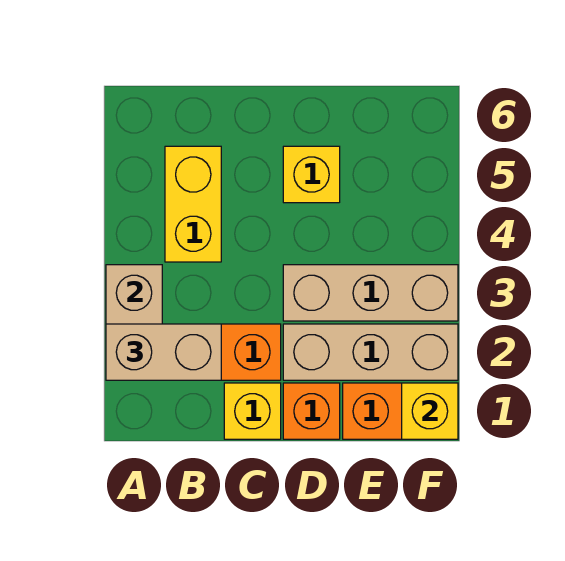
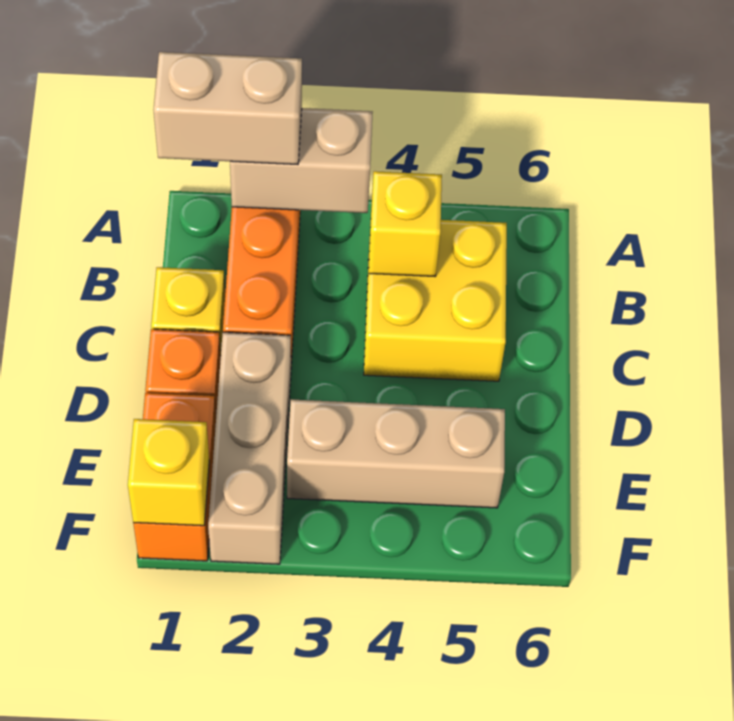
tan brick A2:B2 level 3 -> tan brick A1:A2 level 3
yellow brick B4:B5 level 1 -> yellow brick B4:C5 level 1
tan brick D3:F3 level 1 -> tan brick E3:E5 level 1
yellow brick D5 level 1 -> yellow brick B4 level 2

